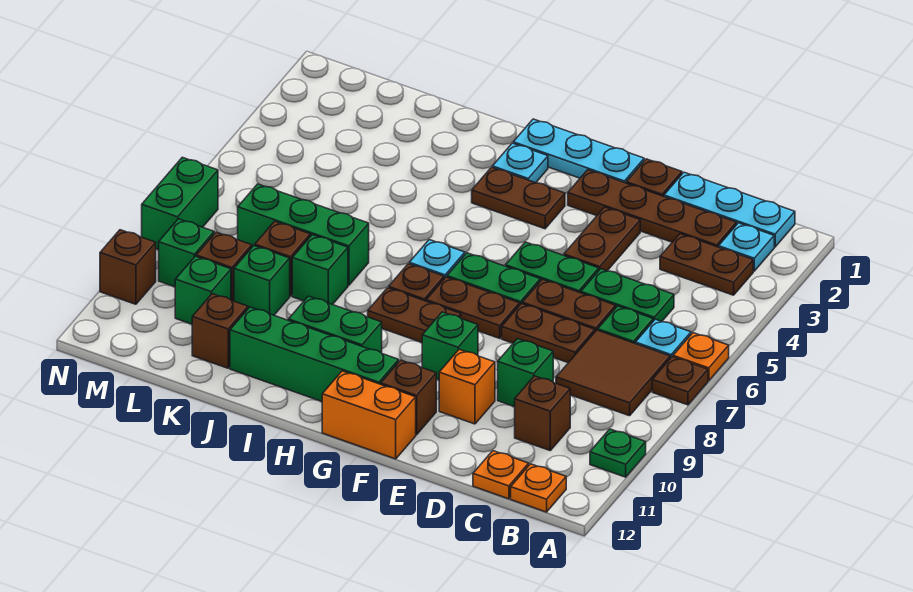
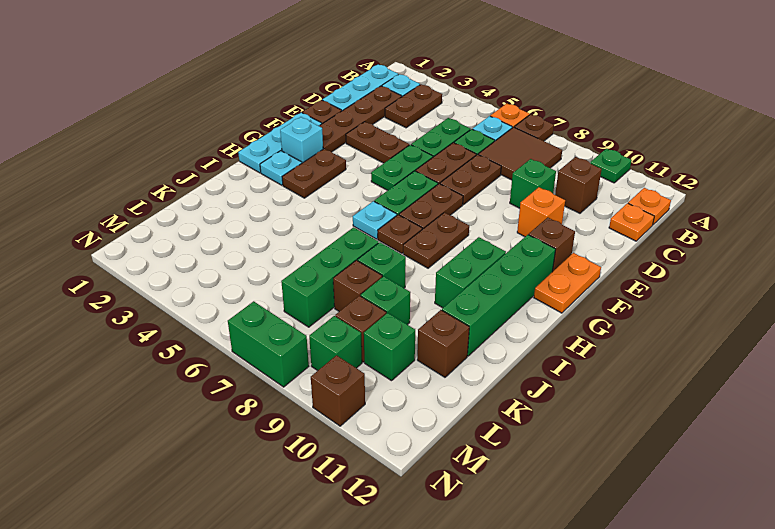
green brick F9 level 1 -> none
orange brick F12:G12 level 1 -> orange plate F12:G12 level 1
none -> cyan brick G2 level 1

